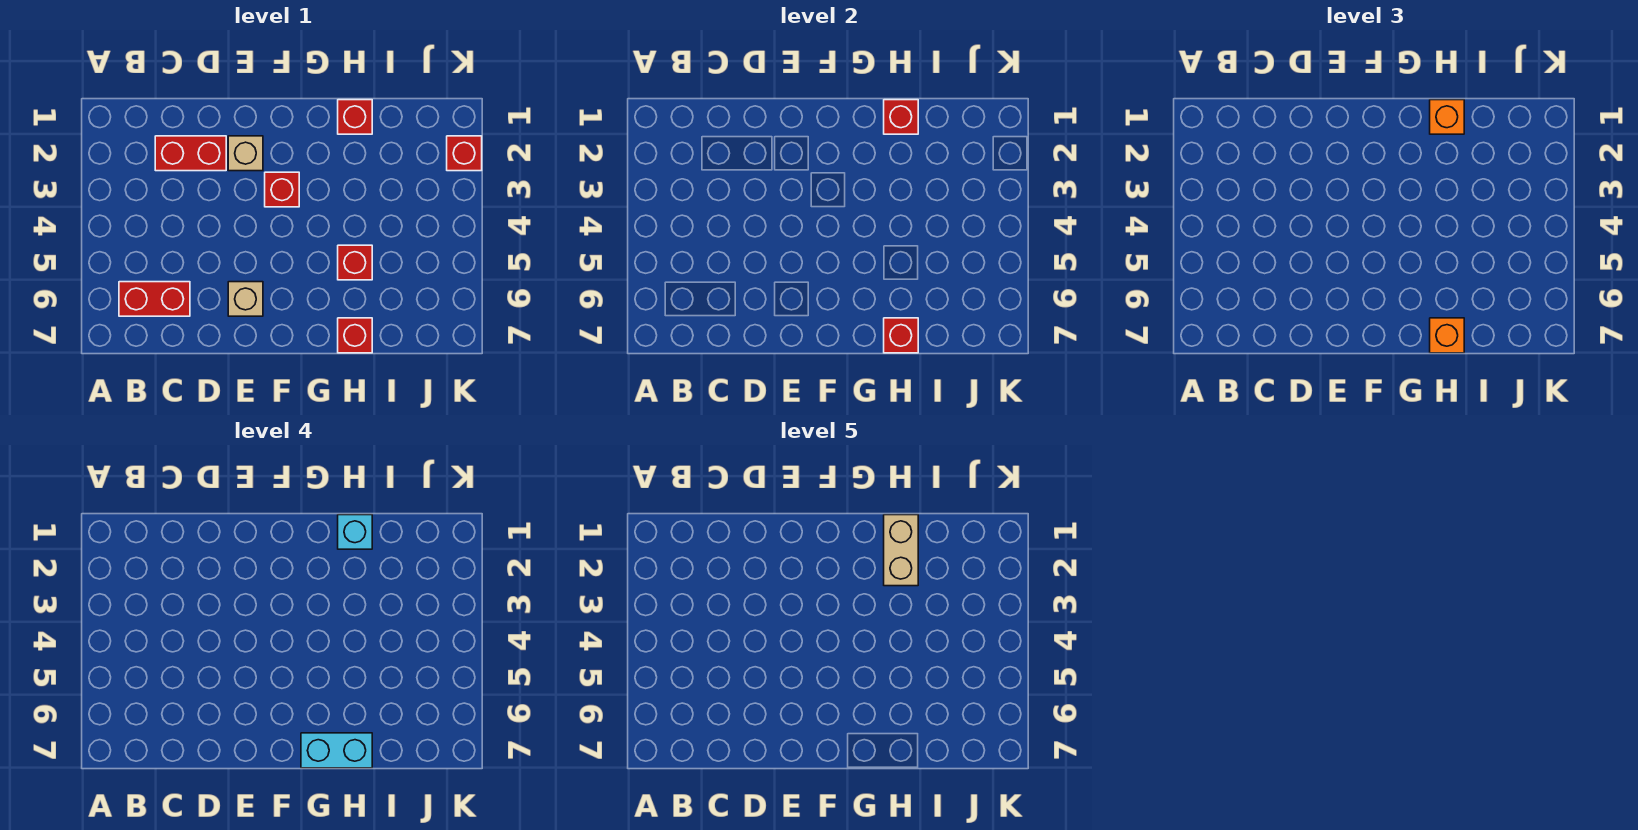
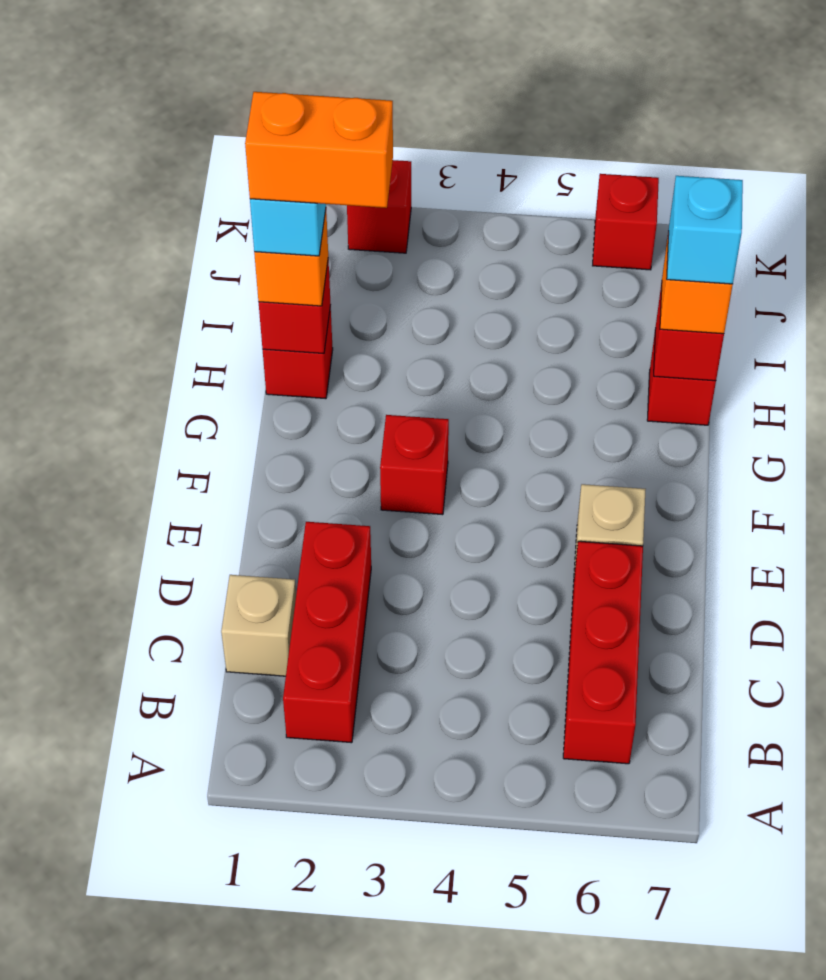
red brick B6:C6 level 1 -> red brick B6:D6 level 1
red brick C2:D2 level 1 -> red brick B2:D2 level 1
tan brick E2 level 1 -> tan brick C1 level 1
cyan brick G7:H7 level 4 -> cyan brick H7 level 4
tan brick H1:H2 level 5 -> orange brick H1:H2 level 5
red brick H5 level 1 -> red brick K6 level 1

